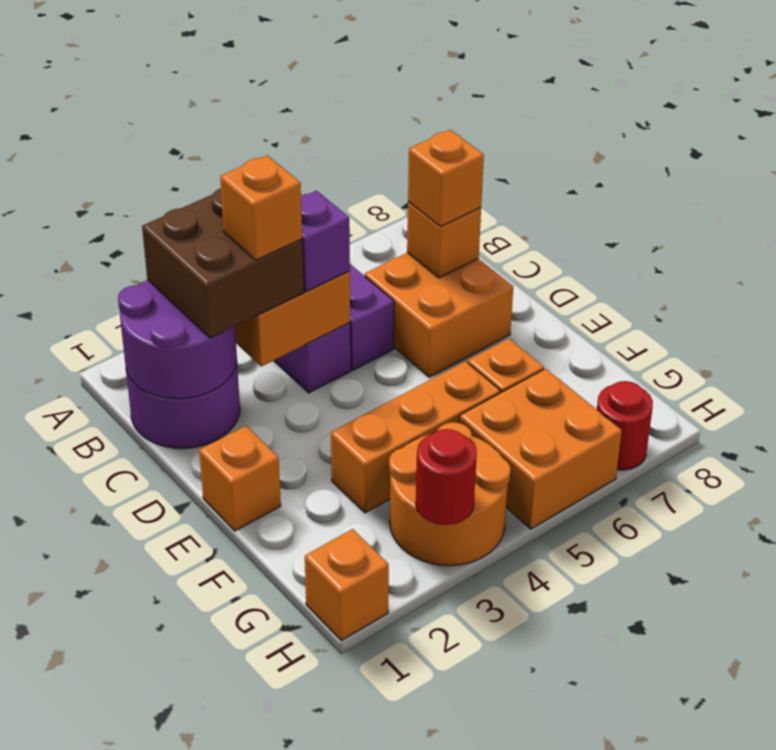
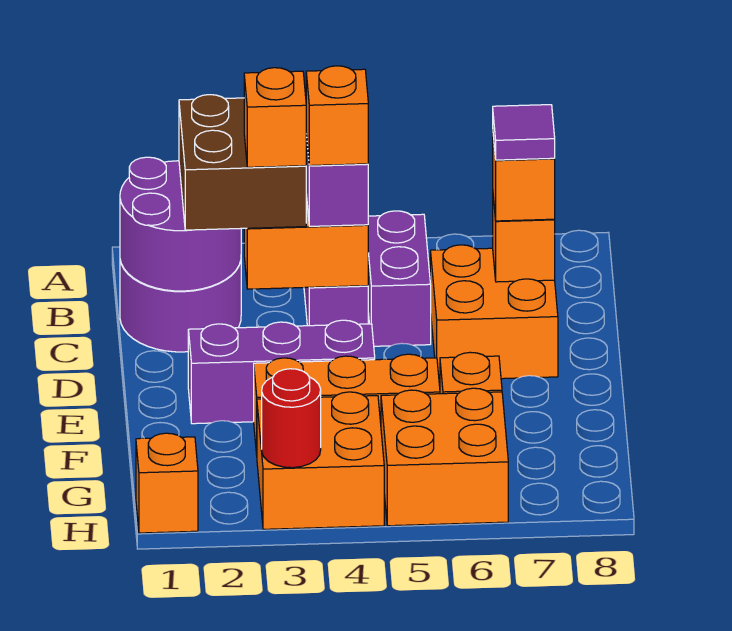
none -> purple tile C7 level 4
orange brick E1 level 1 -> orange brick C4 level 4
none -> purple brick E2:E4 level 1
orange round brick G3:H4 level 1 -> orange brick G3:H4 level 1
red round brick H7 level 1 -> none

